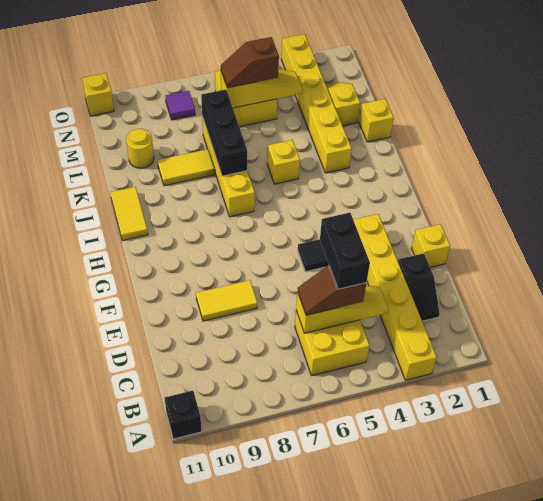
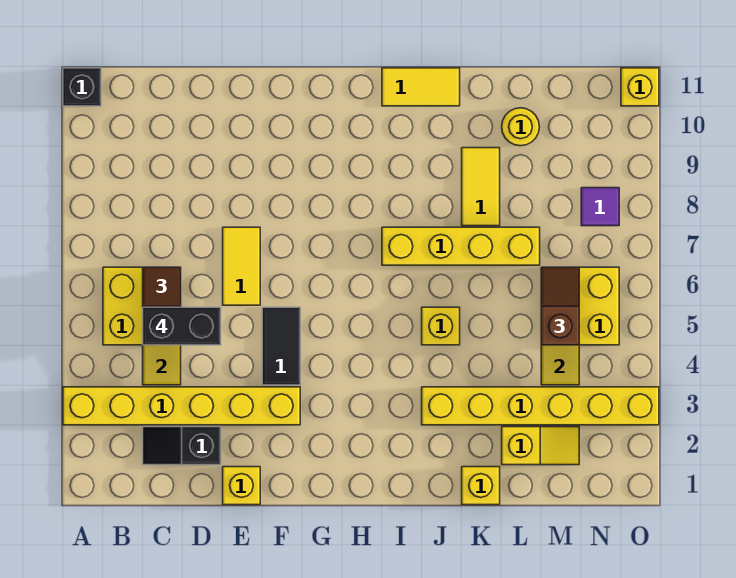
yellow tile E8:E9 level 1 -> yellow tile E6:E7 level 1
black brick J7:L7 level 2 -> none

